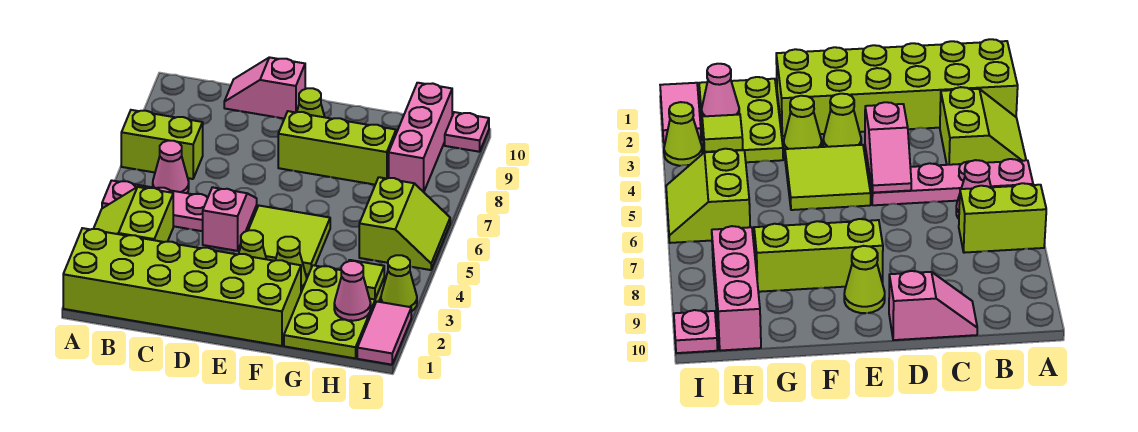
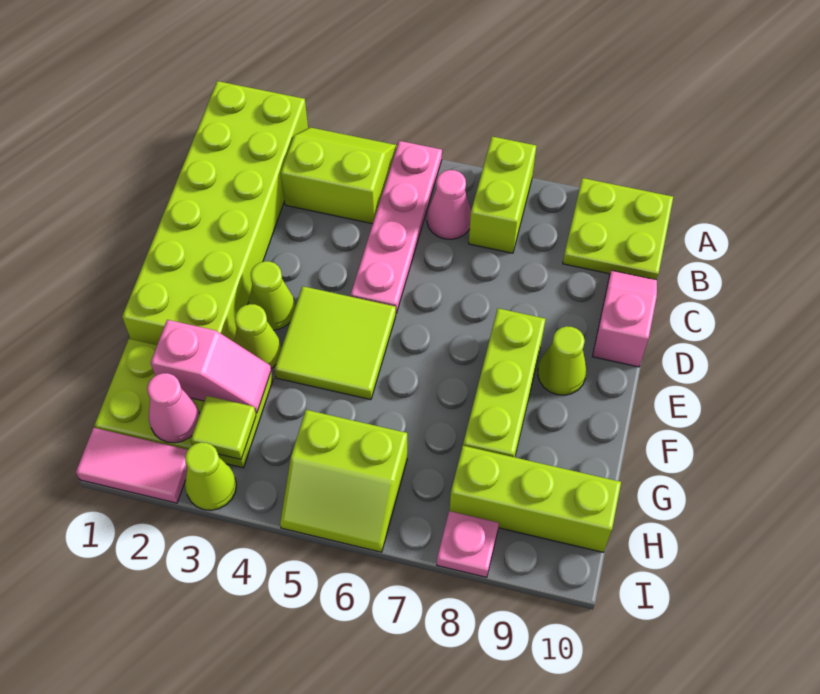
none -> lime plate A9:B10 level 1
pink slope D4:D5 level 2 top 4 -> pink slope G2:G3 level 2 top 2
pink brick H8:H10 level 1 -> lime brick H8:H10 level 1
pink plate I10 level 1 -> pink plate I8 level 1

